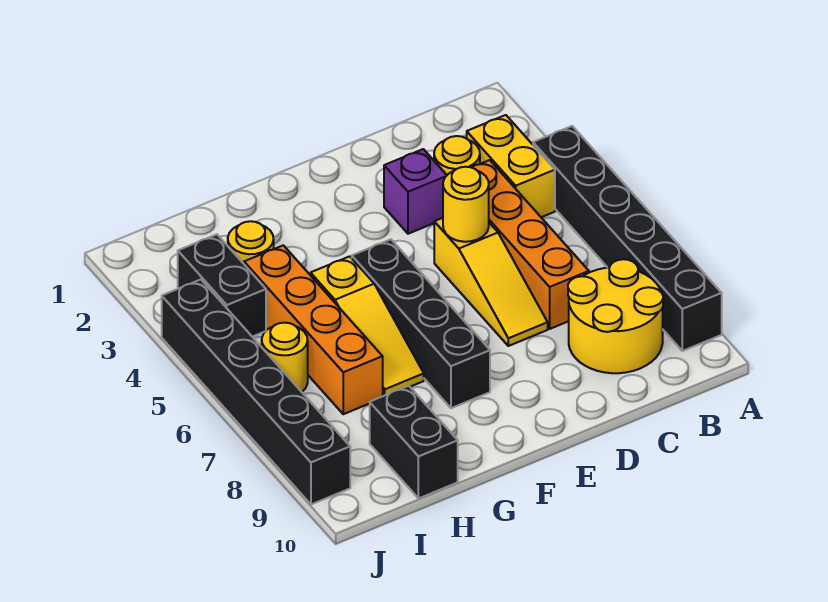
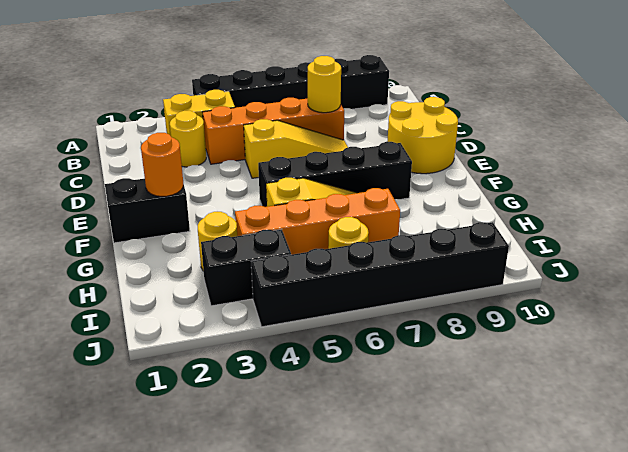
yellow round brick B8:C9 level 1 -> yellow round brick D9:E10 level 1
purple brick D3 level 1 -> none
yellow round brick D5 level 2 -> yellow round brick C7 level 2
none -> orange round brick F2 level 2
black brick H9:H10 level 1 -> black brick F1:F2 level 1

